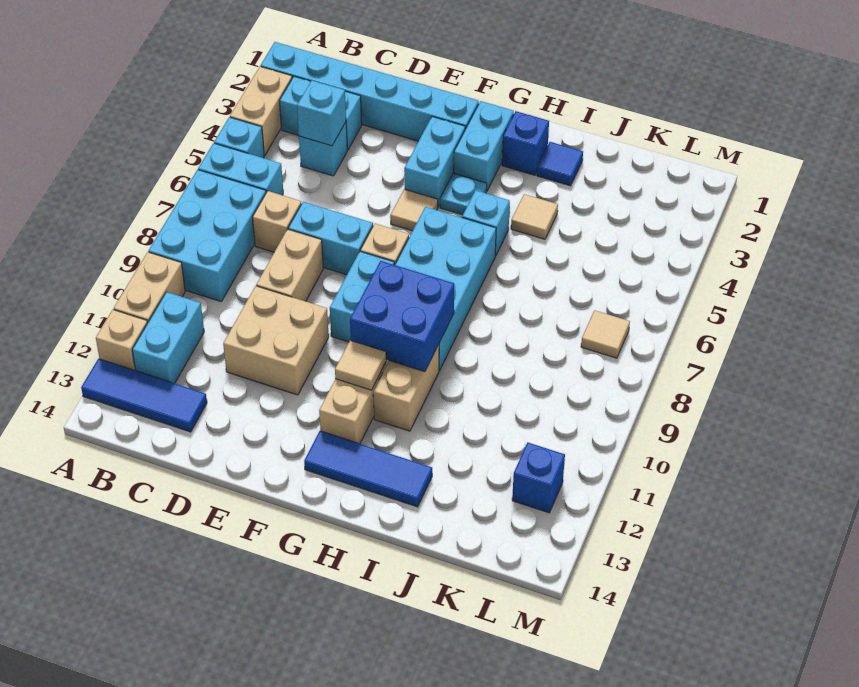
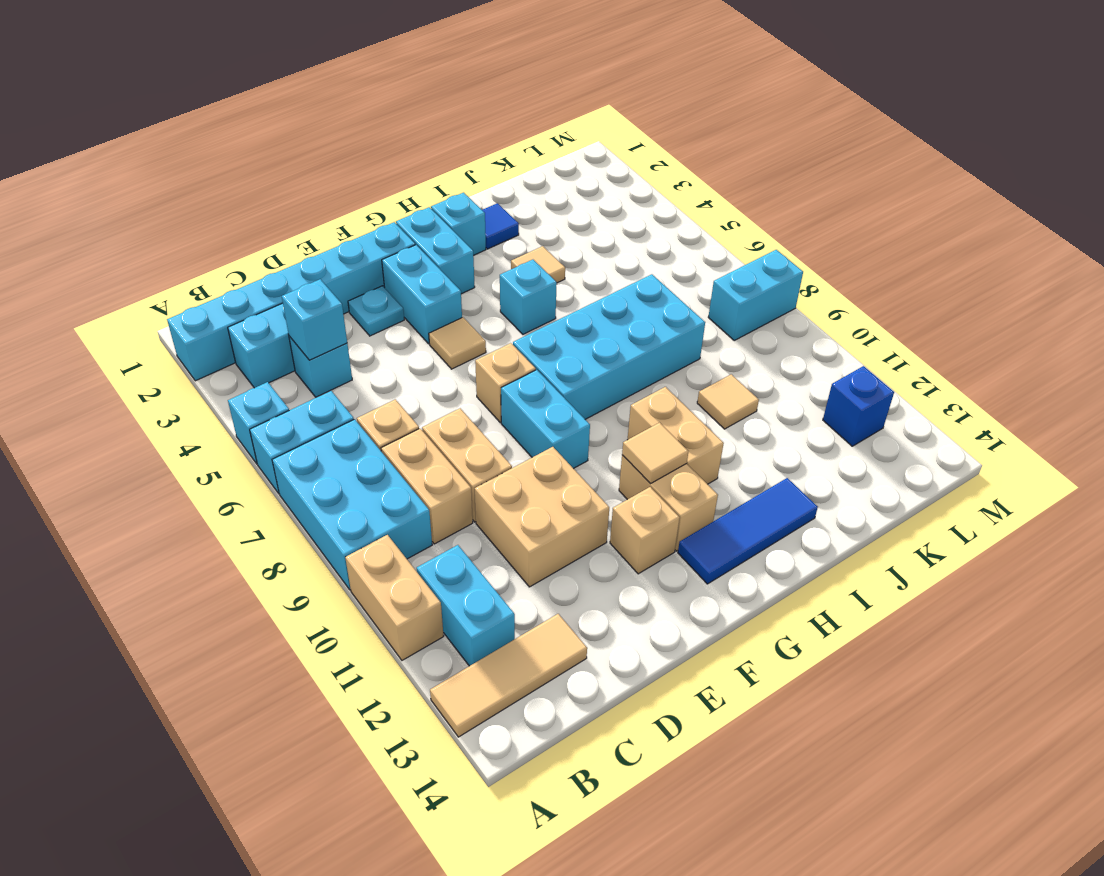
tan brick A3:A4 level 1 -> tan brick C8:C9 level 1
tan brick A12 level 1 -> tan brick F12 level 1
blue tile A13:C13 level 1 -> tan tile A13:C13 level 1
cyan brick D7:E7 level 1 -> cyan brick L8:M8 level 1
cyan plate G4 level 1 -> cyan plate E3 level 1
cyan brick G6:H9 level 1 -> cyan brick G7:J8 level 1
blue brick G9:H10 level 2 -> none
blue brick H2 level 1 -> cyan brick H2 level 1
tan tile L7 level 1 -> tan tile J10 level 1

